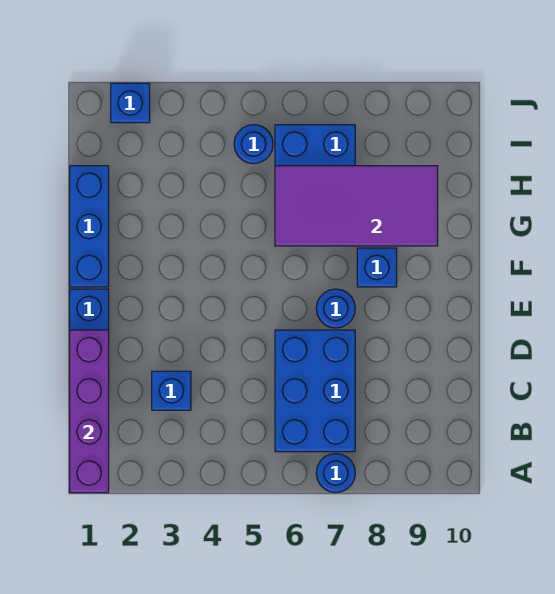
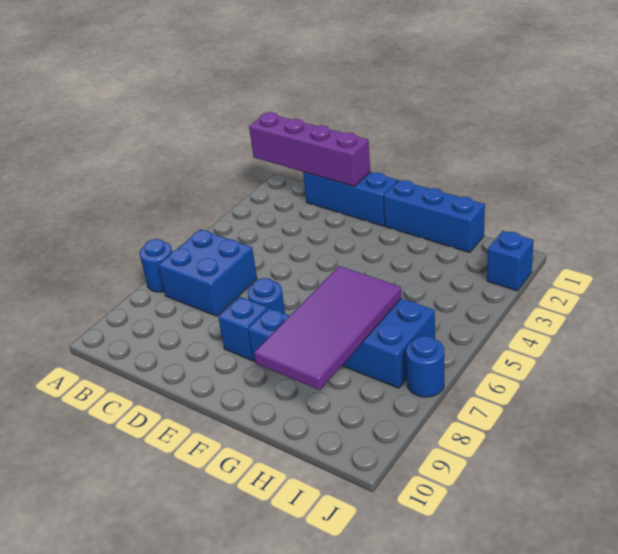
blue brick B6:D7 level 1 -> blue brick B6:C7 level 1
blue brick C3 level 1 -> blue brick E8 level 1
blue round brick I5 level 1 -> blue round brick J7 level 1

